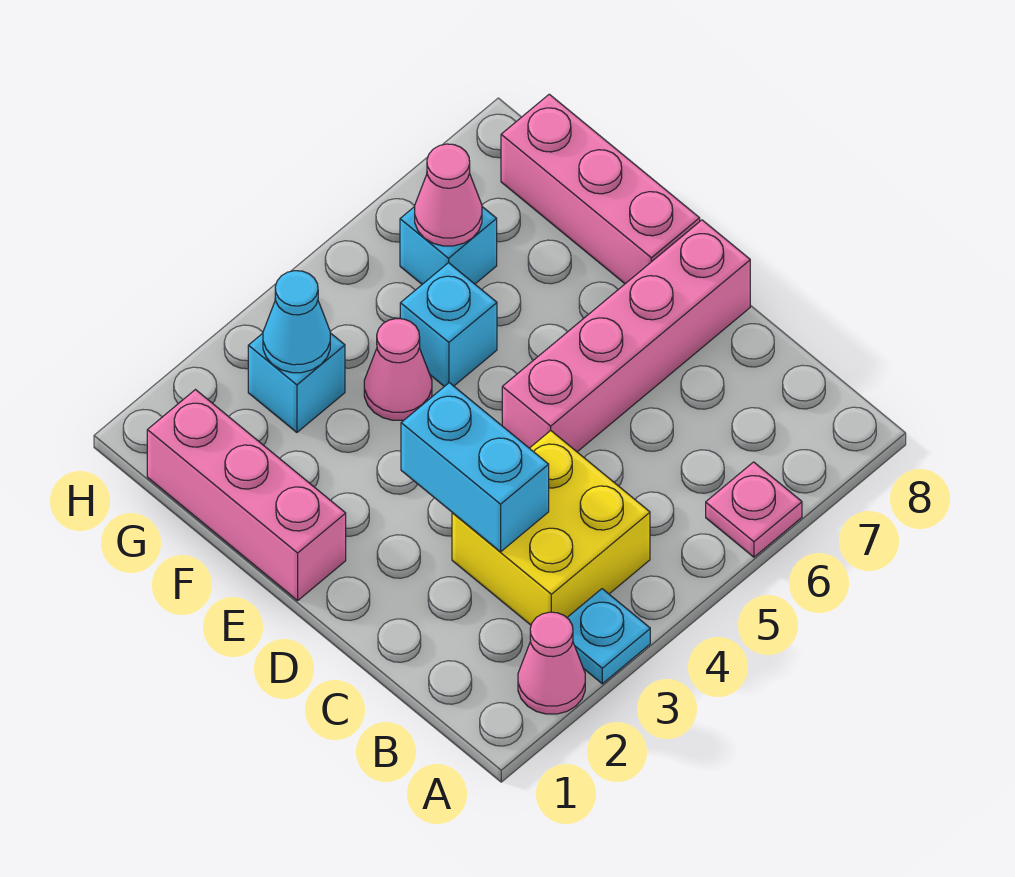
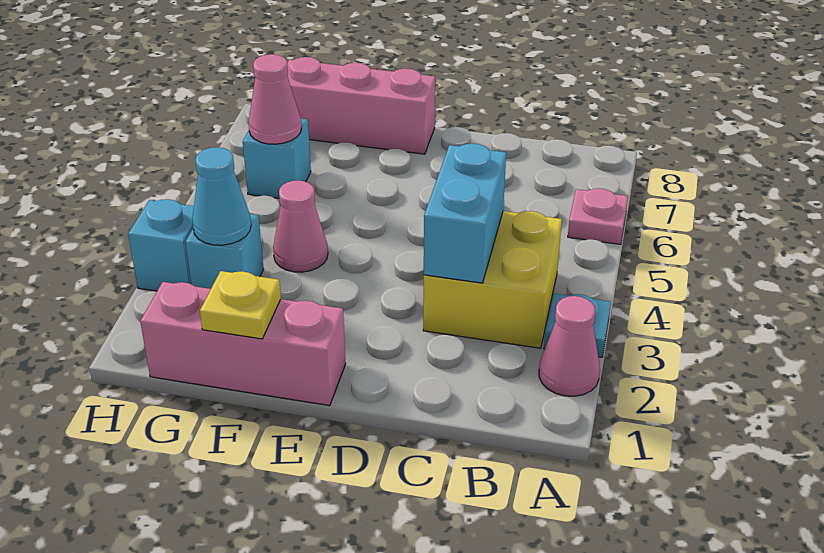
cyan brick C3:D3 level 2 -> cyan brick C3:C4 level 2
pink brick D5:D8 level 1 -> none
none -> yellow plate F1 level 2
cyan brick F5 level 1 -> cyan brick H3 level 1

